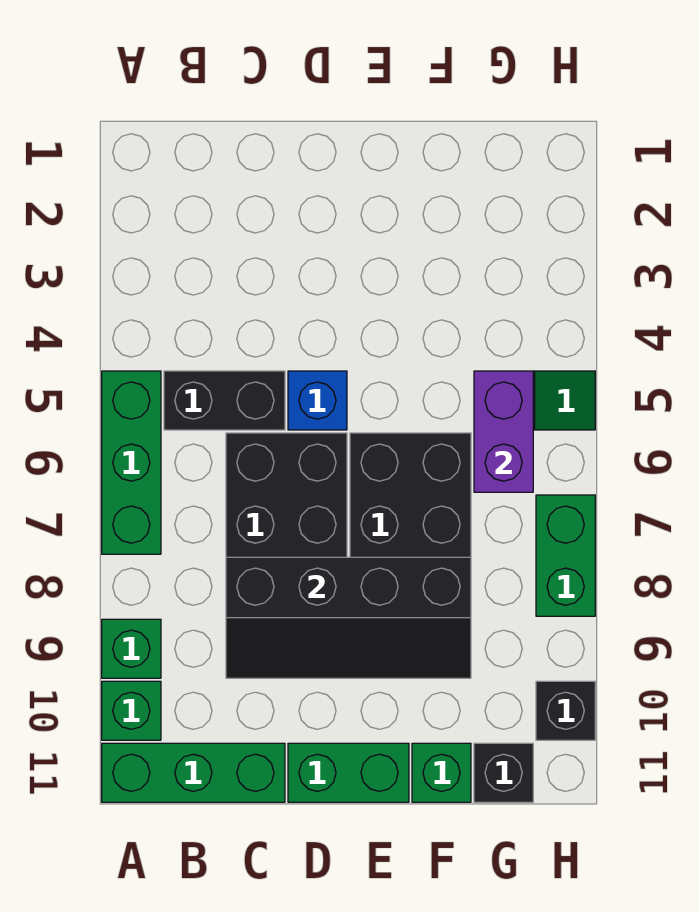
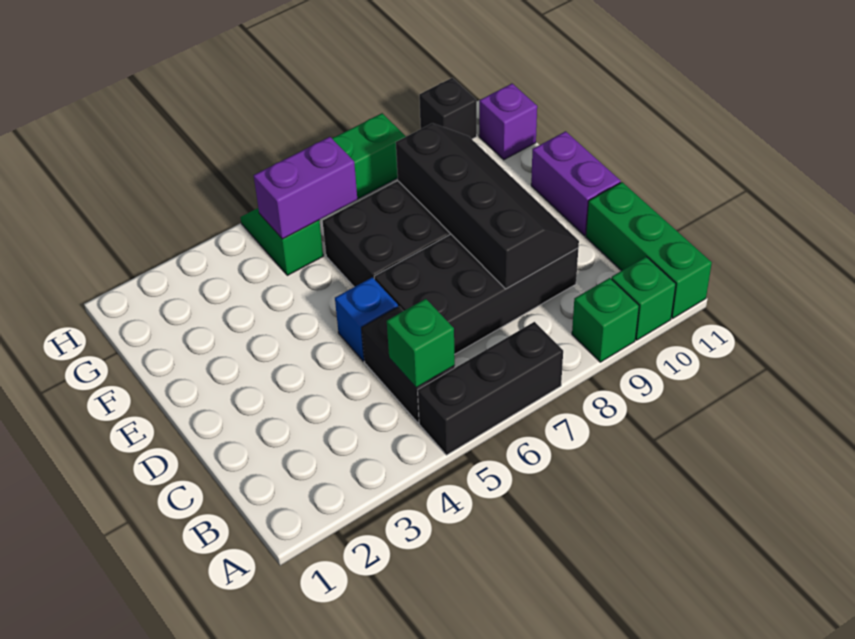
green brick A5:A7 level 1 -> black brick A5:A7 level 1
green brick D11:E11 level 1 -> purple brick D11:E11 level 1
green brick F11 level 1 -> green brick B5 level 2
black brick G11 level 1 -> purple brick G11 level 1

